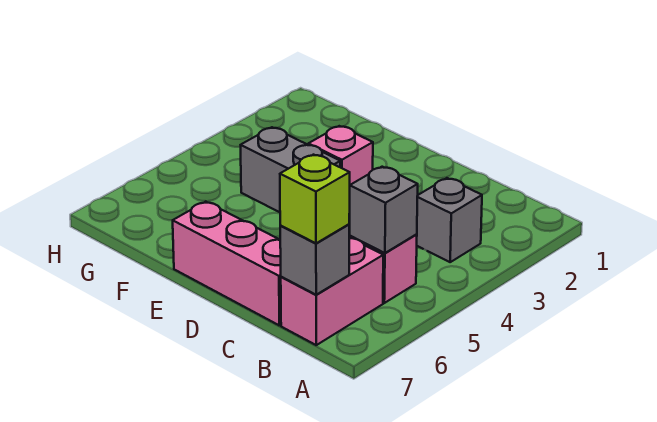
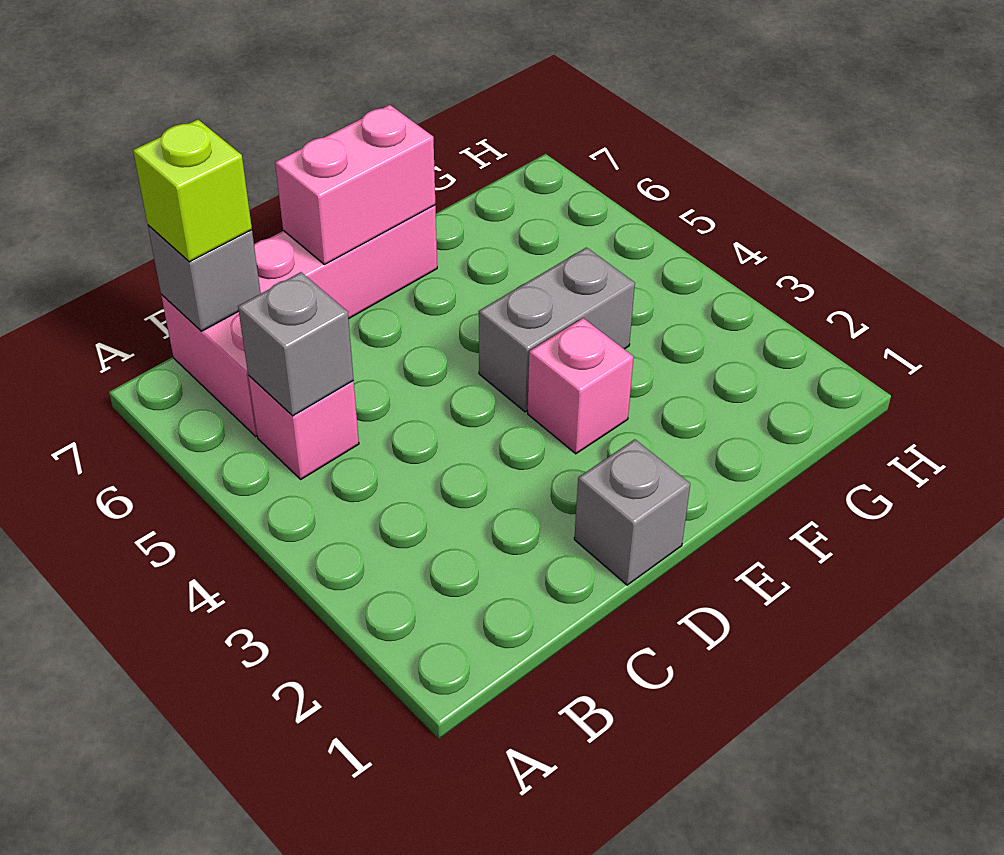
grey brick B3 level 1 -> grey brick D1 level 1
none -> pink brick D7:E7 level 2

